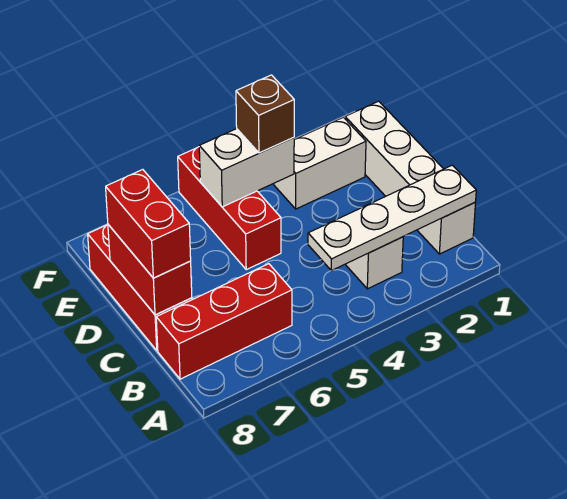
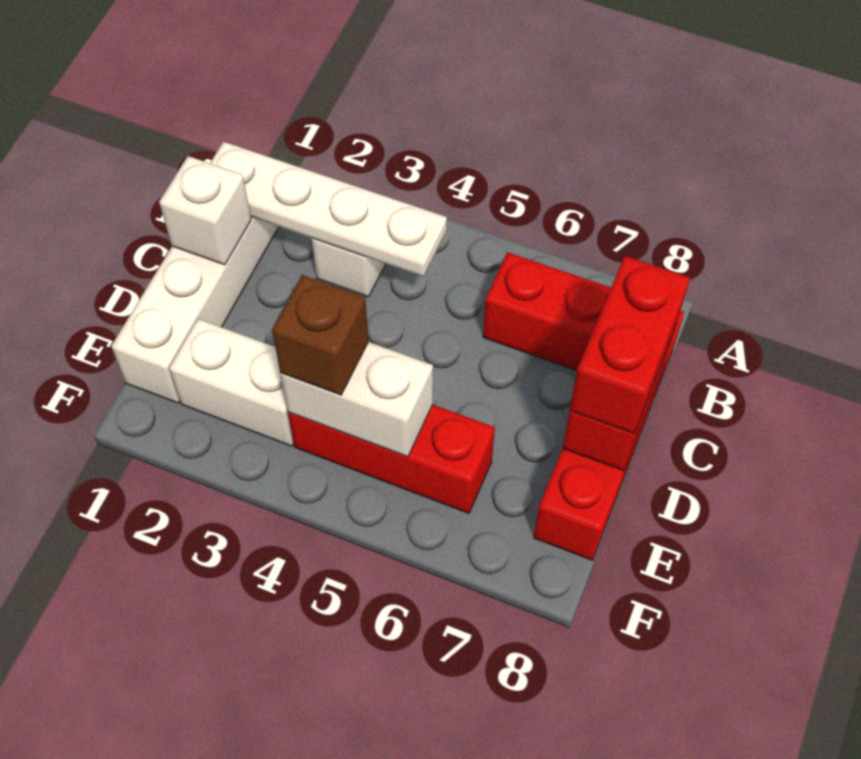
none -> white brick C1 level 2
red brick D5:F5 level 1 -> red brick E4:E6 level 1

